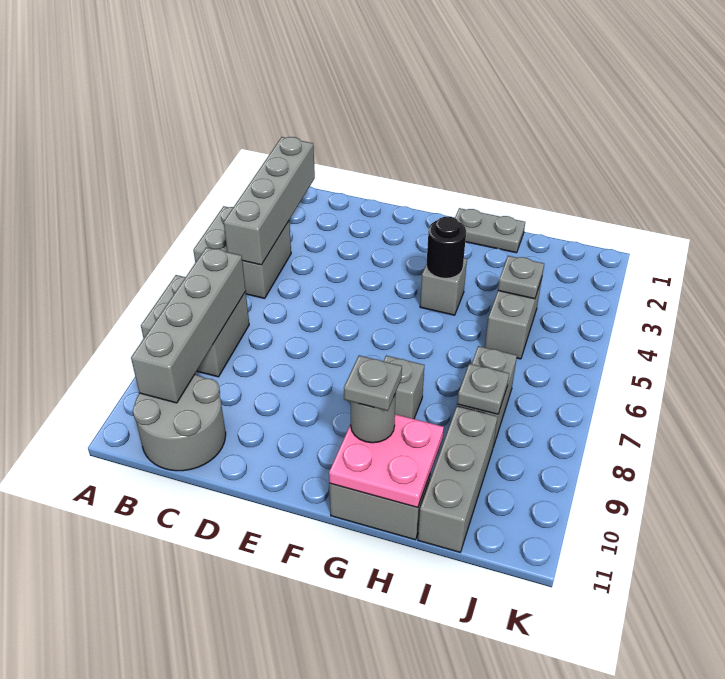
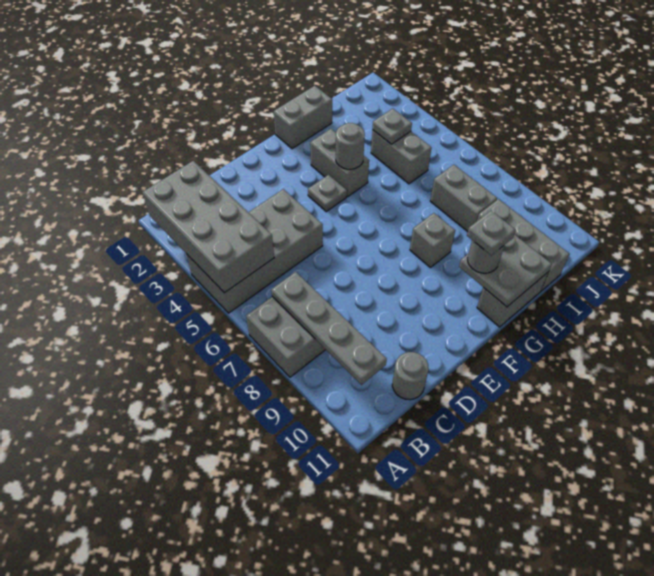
grey brick A4:B5 level 1 -> grey brick A4:D5 level 1
grey brick B2:B5 level 2 -> grey brick A2:B5 level 2
grey brick B7:B10 level 2 -> grey plate B7:B10 level 2
grey round brick B10:C11 level 1 -> grey round brick C11 level 1
grey plate G1:H1 level 1 -> grey brick G1:H1 level 1
grey brick G4 level 1 -> grey brick G3:G4 level 1
black round brick G4 level 2 -> grey round brick G4 level 2
pink plate G10:H11 level 2 -> grey plate G10:H11 level 2
grey plate I8 level 2 -> grey plate F4 level 1

